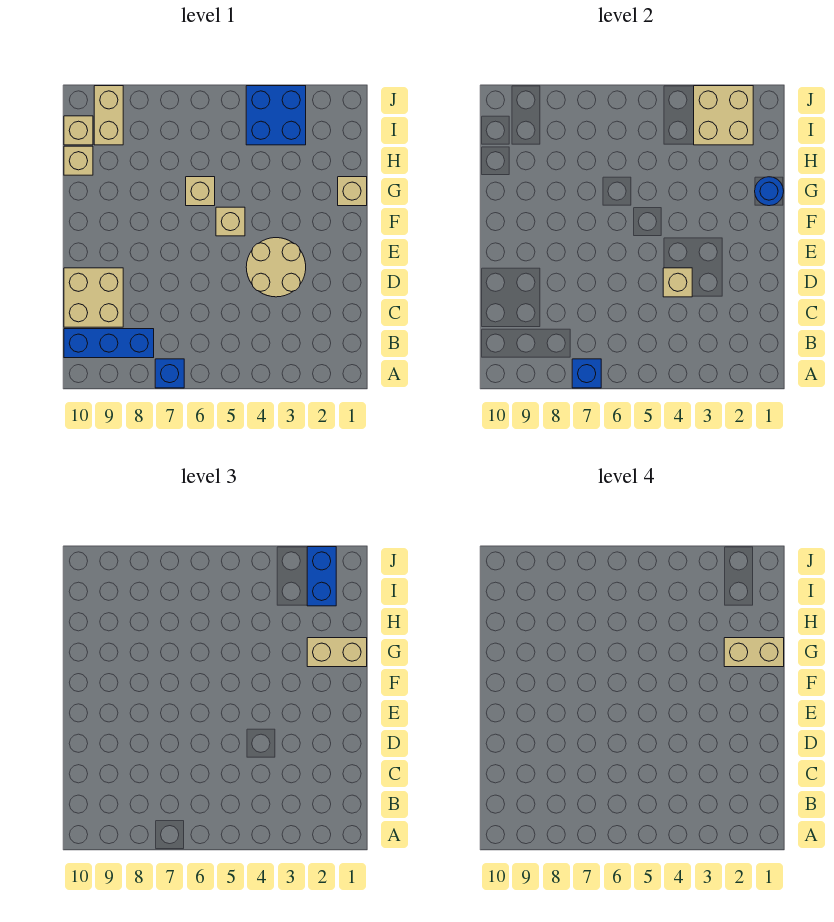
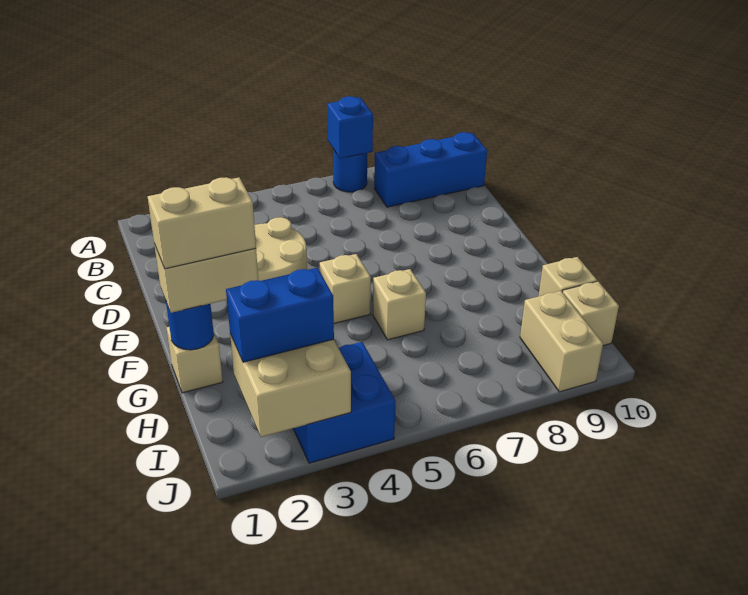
blue brick A7 level 1 -> blue round brick A7 level 1
tan brick C9:D10 level 1 -> none
tan brick D4 level 2 -> none
blue brick I2:J2 level 3 -> blue brick I2:I3 level 3

